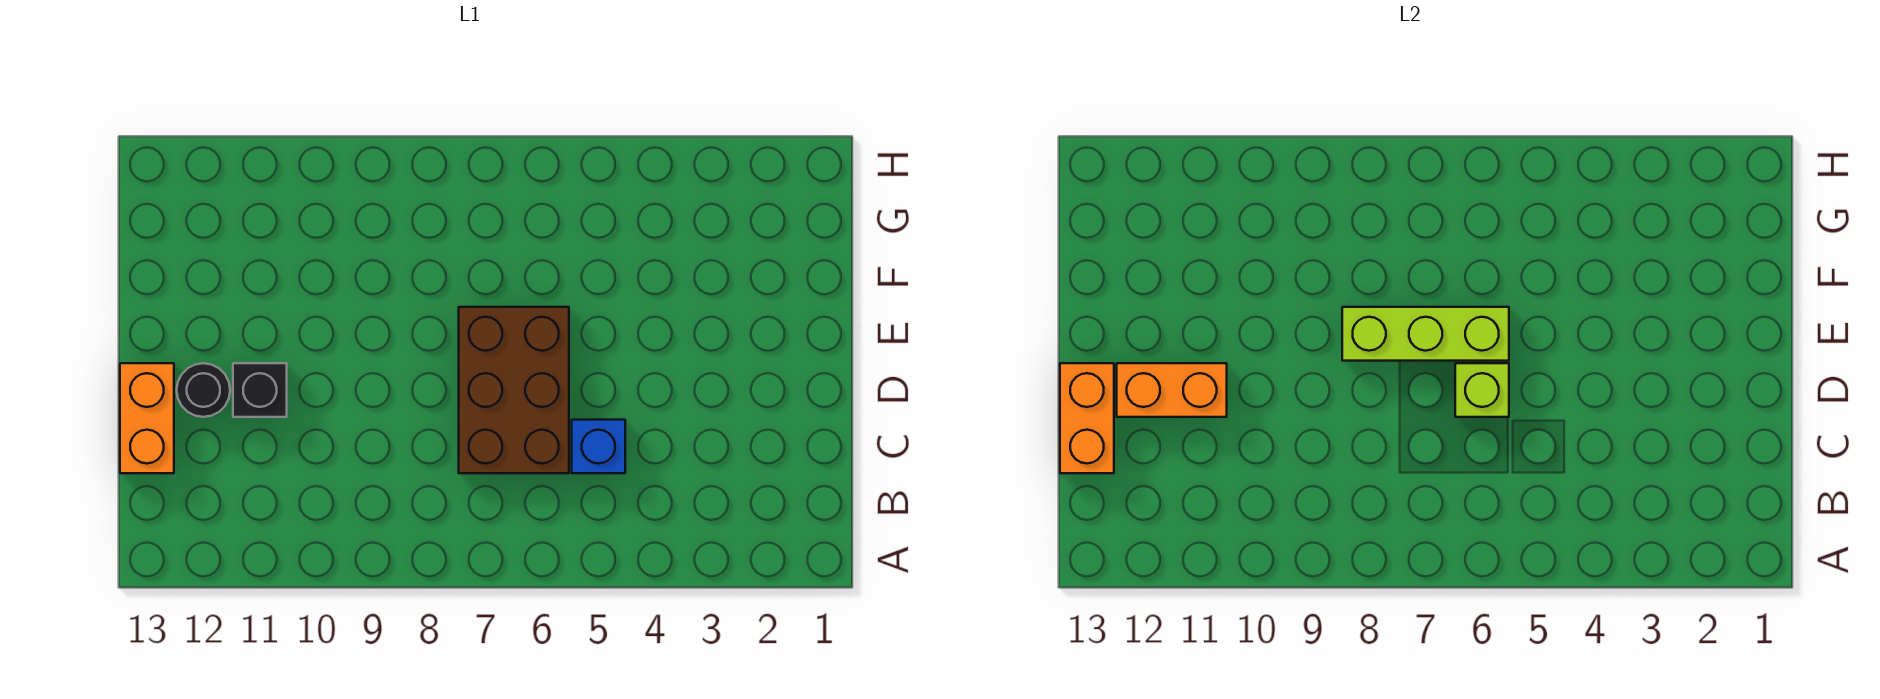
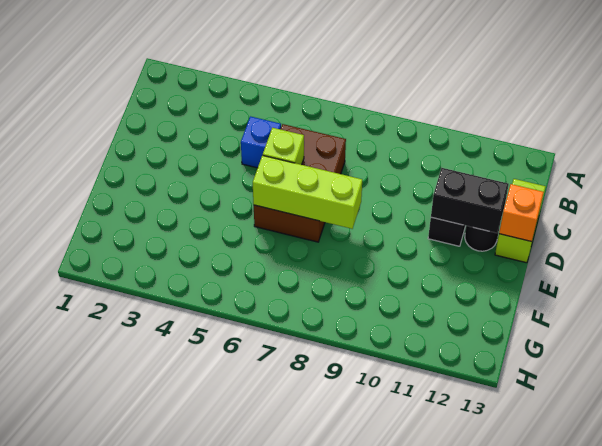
orange brick C13:D13 level 1 -> lime brick C13:D13 level 1
orange brick C13:D13 level 2 -> orange brick D13 level 2
orange brick D11:D12 level 2 -> black brick D11:D12 level 2

